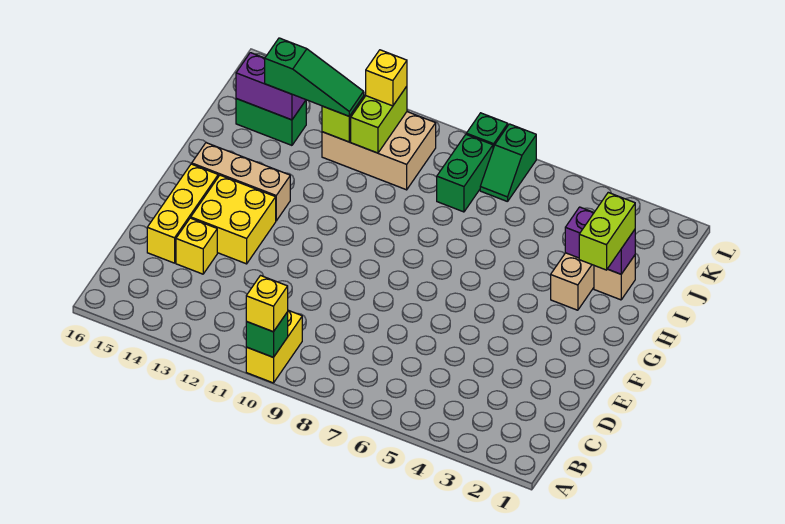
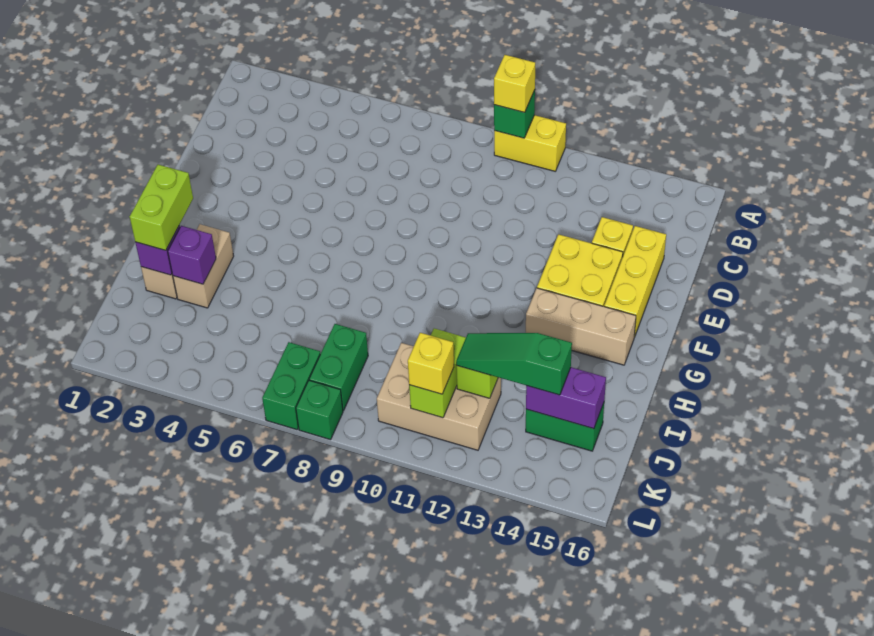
yellow brick A10:B10 level 1 -> yellow brick A10:A11 level 1
green slope K7:L7 level 1 top L -> green brick K7:L7 level 1

